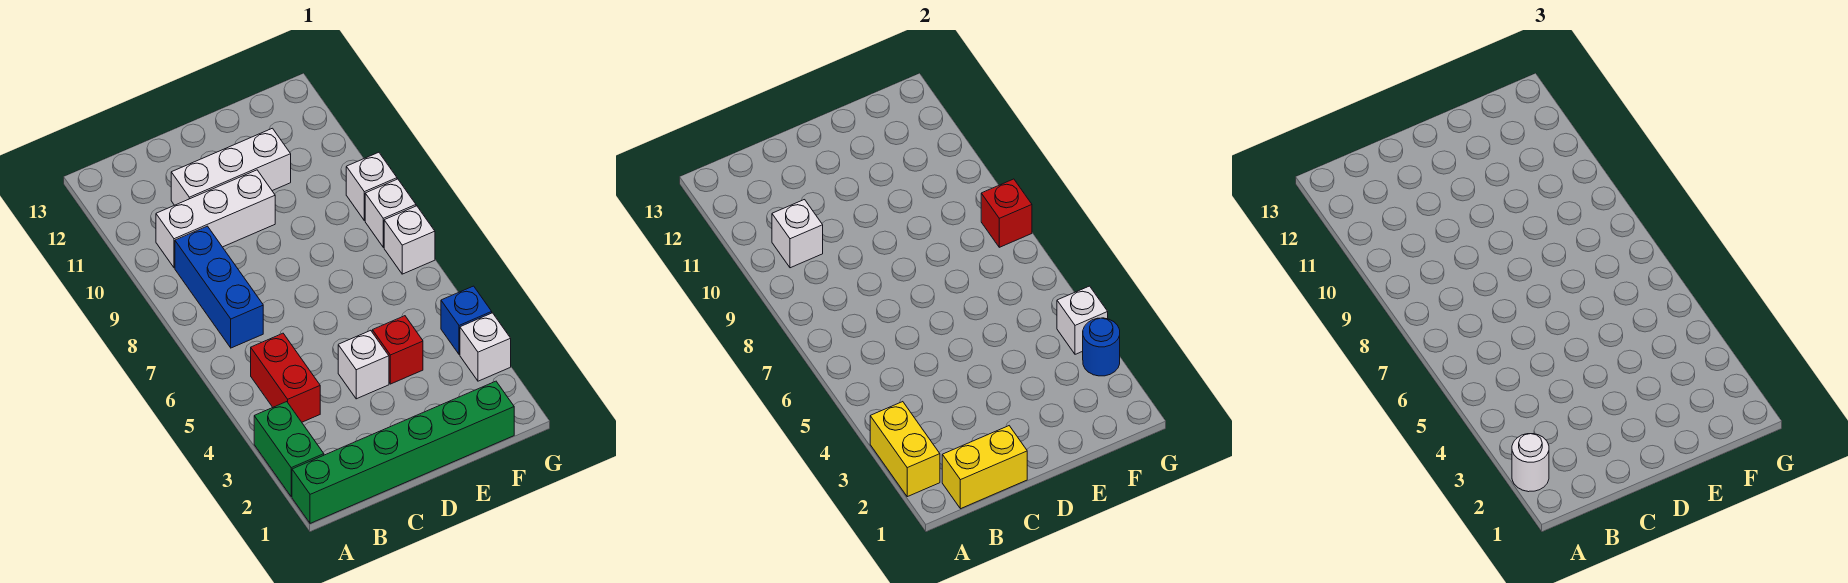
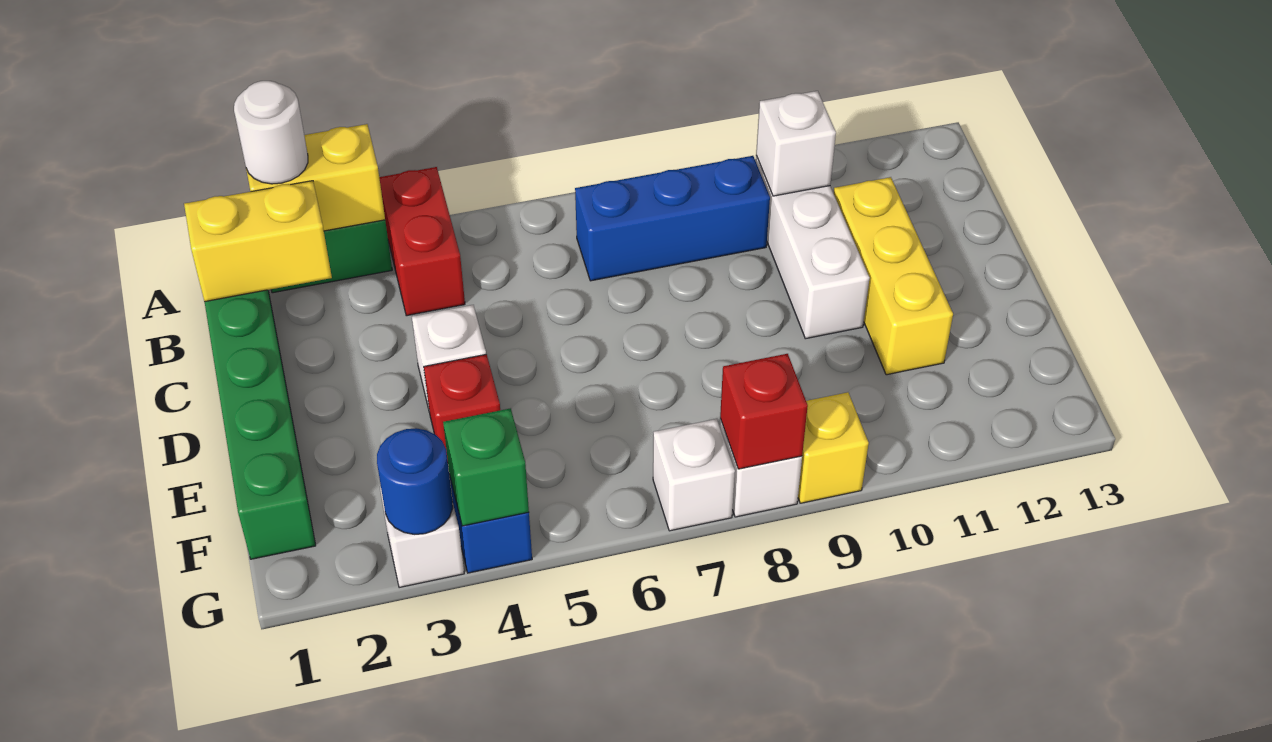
yellow brick B1:C1 level 2 -> yellow brick B1:B2 level 2
red brick B4:B5 level 1 -> red brick A4:B4 level 1
white brick C11:E11 level 1 -> yellow brick C11:E11 level 1
white brick G4 level 2 -> green brick G4 level 2
white brick G9 level 1 -> yellow brick G9 level 1

